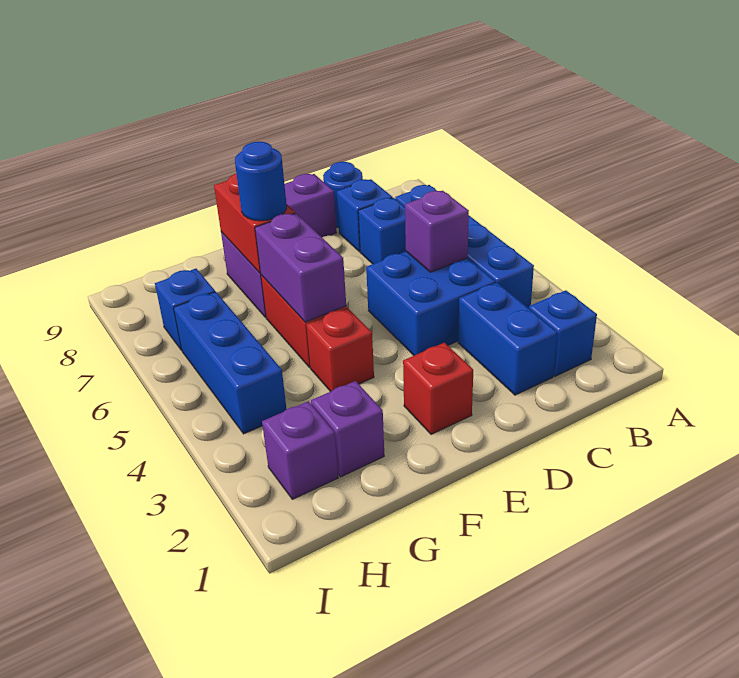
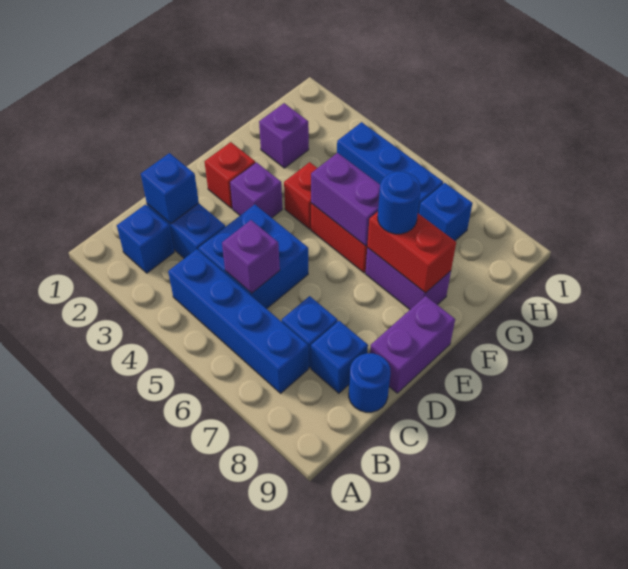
none -> blue brick C2 level 2
purple brick H2 level 1 -> purple brick E3 level 1

